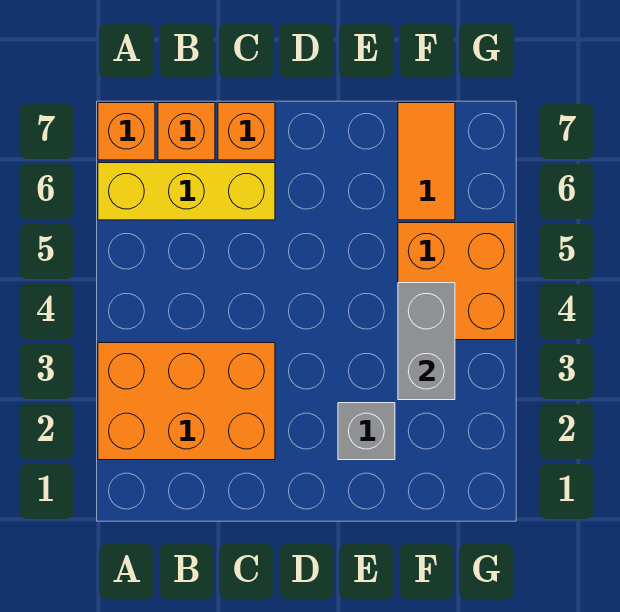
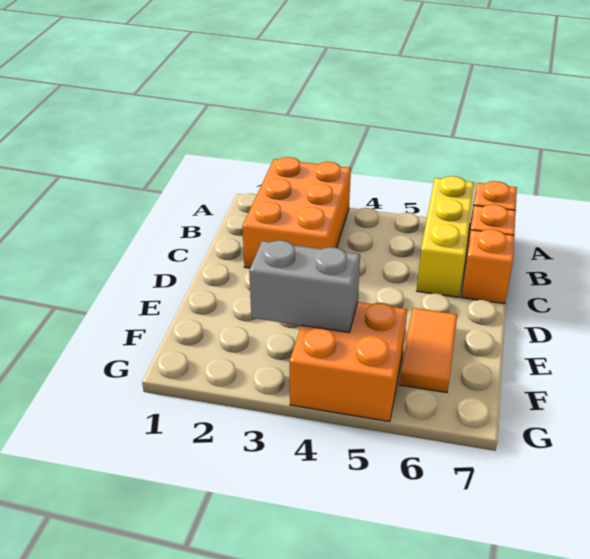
grey brick E2 level 1 -> none
orange tile F6:F7 level 1 -> orange tile E6:F6 level 1

